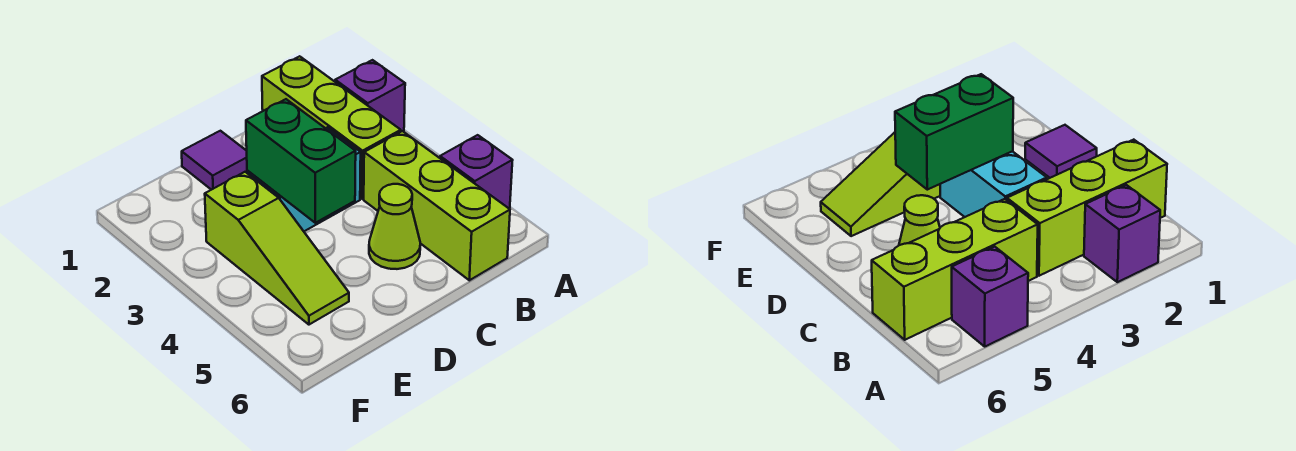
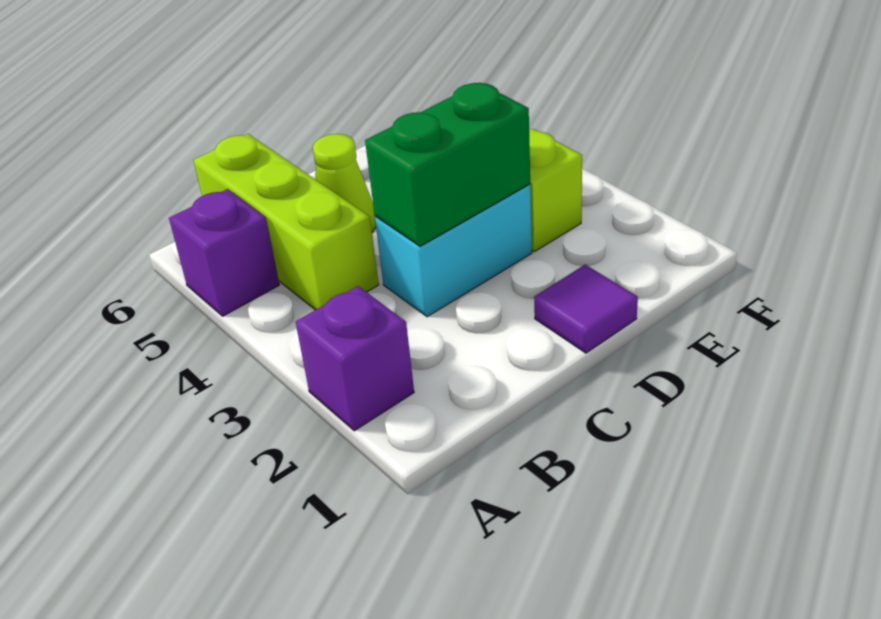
lime brick B1:B3 level 1 -> none
green brick D3:D4 level 2 -> green brick C3:D3 level 2

